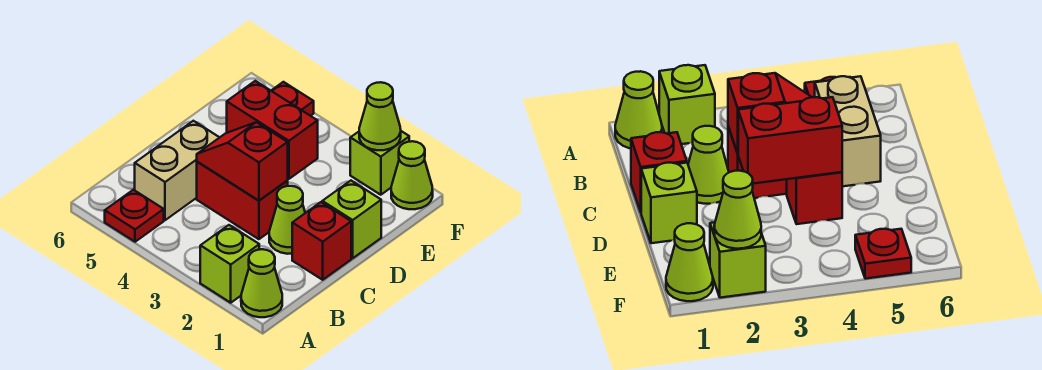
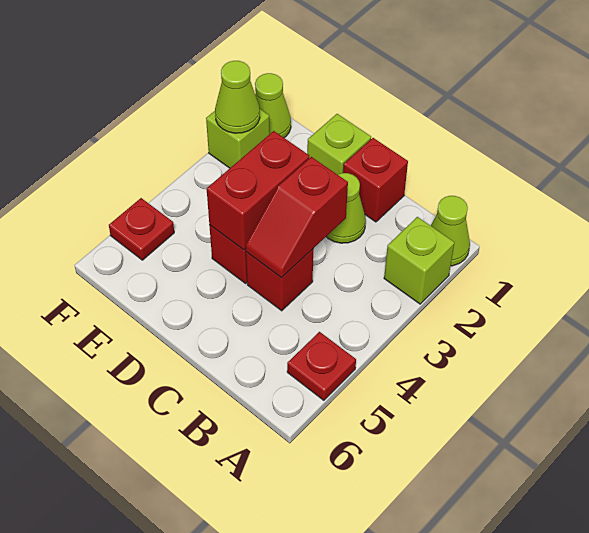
tan brick B5:C5 level 1 -> none
red brick C3:C4 level 1 -> red brick C4 level 1

